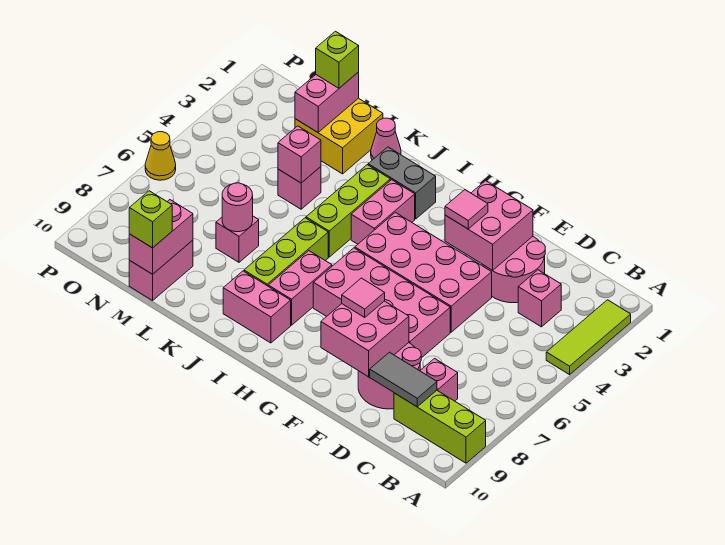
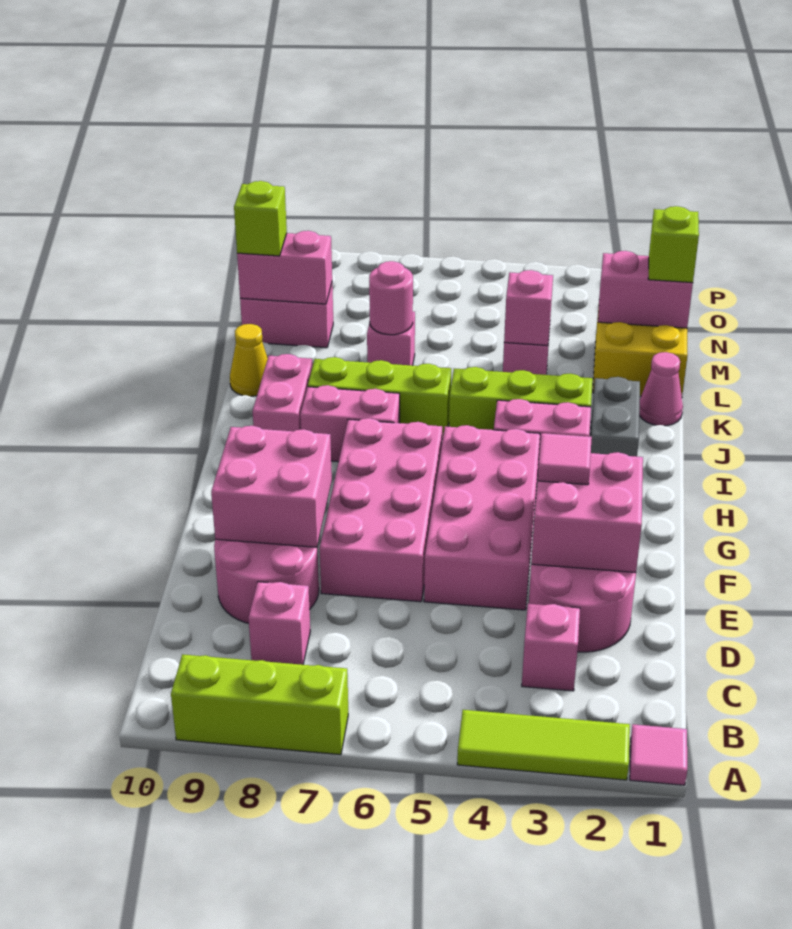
lime brick A9:C9 level 1 -> lime brick A7:A9 level 1
grey tile C9:D9 level 2 -> none
pink tile F8 level 3 -> pink tile A1 level 1
yellow cone P6 level 1 -> yellow cone K10 level 1

